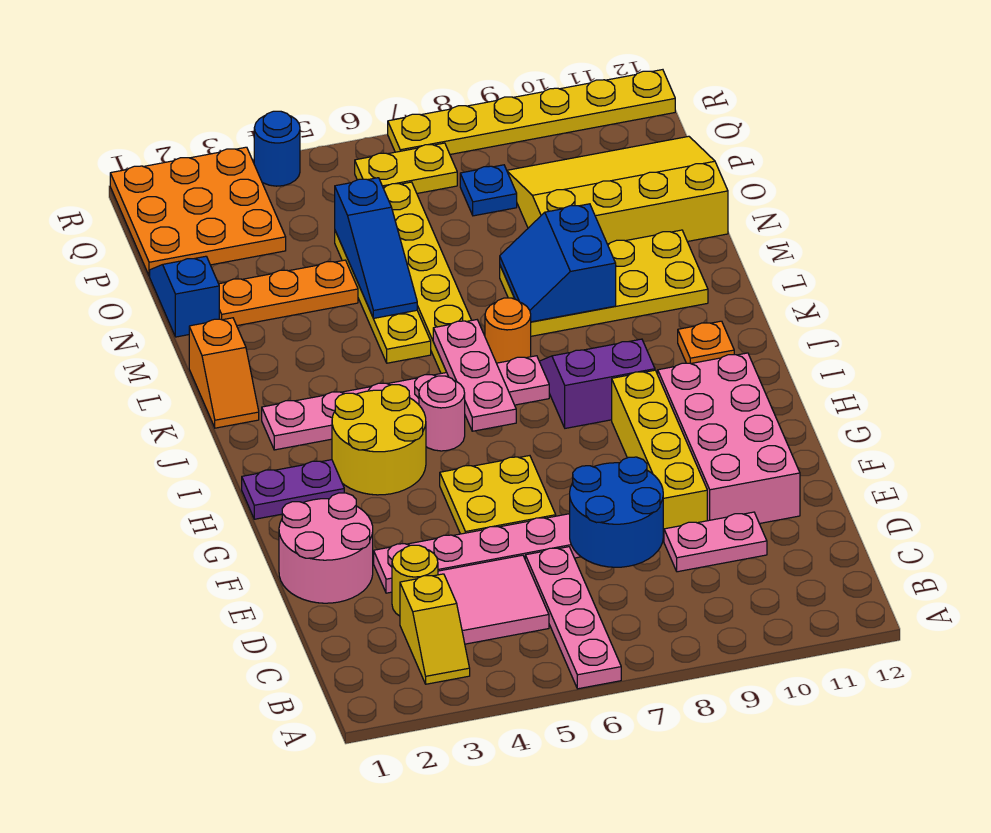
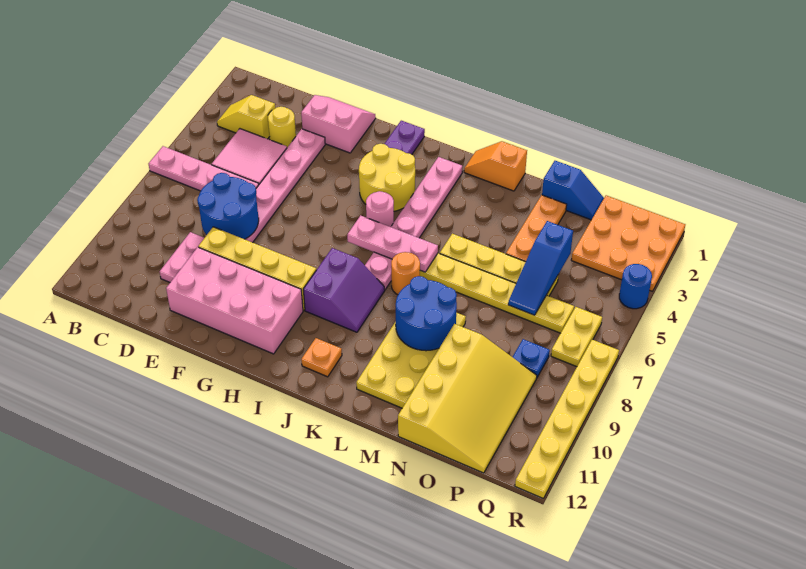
pink round brick E1:F2 level 1 -> pink slope E1:F2 level 1 top 2
yellow plate F5:G6 level 1 -> none
blue slope L8:M9 level 2 top 9 -> blue round brick L8:M9 level 2
blue slope M5:O5 level 2 top O -> blue slope O4:O6 level 2 top 4

